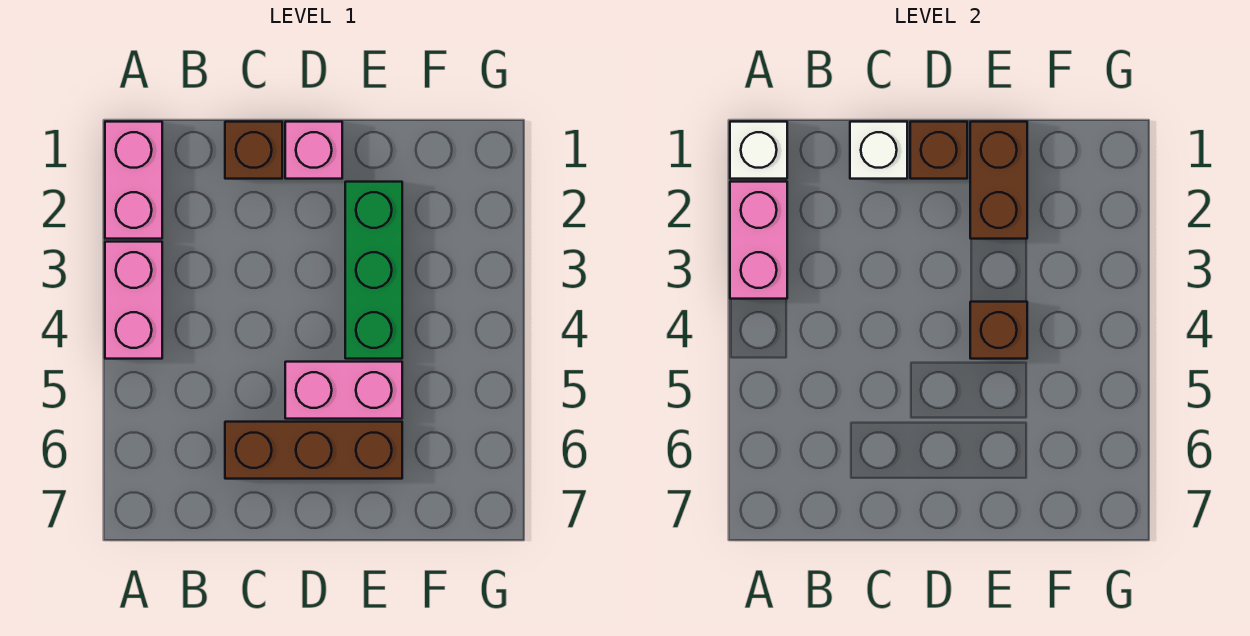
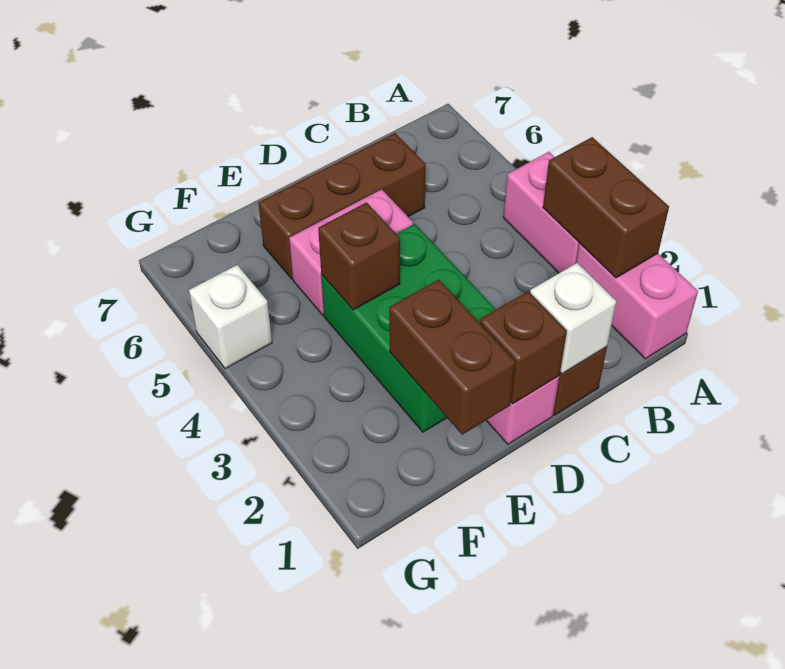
white brick A1 level 2 -> white brick G5 level 1
pink brick A2:A3 level 2 -> brown brick A2:A3 level 2
green brick E2:E4 level 1 -> green brick D2:E4 level 1

